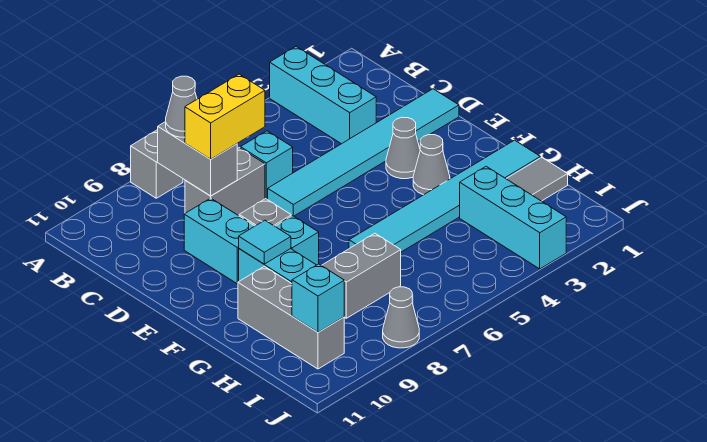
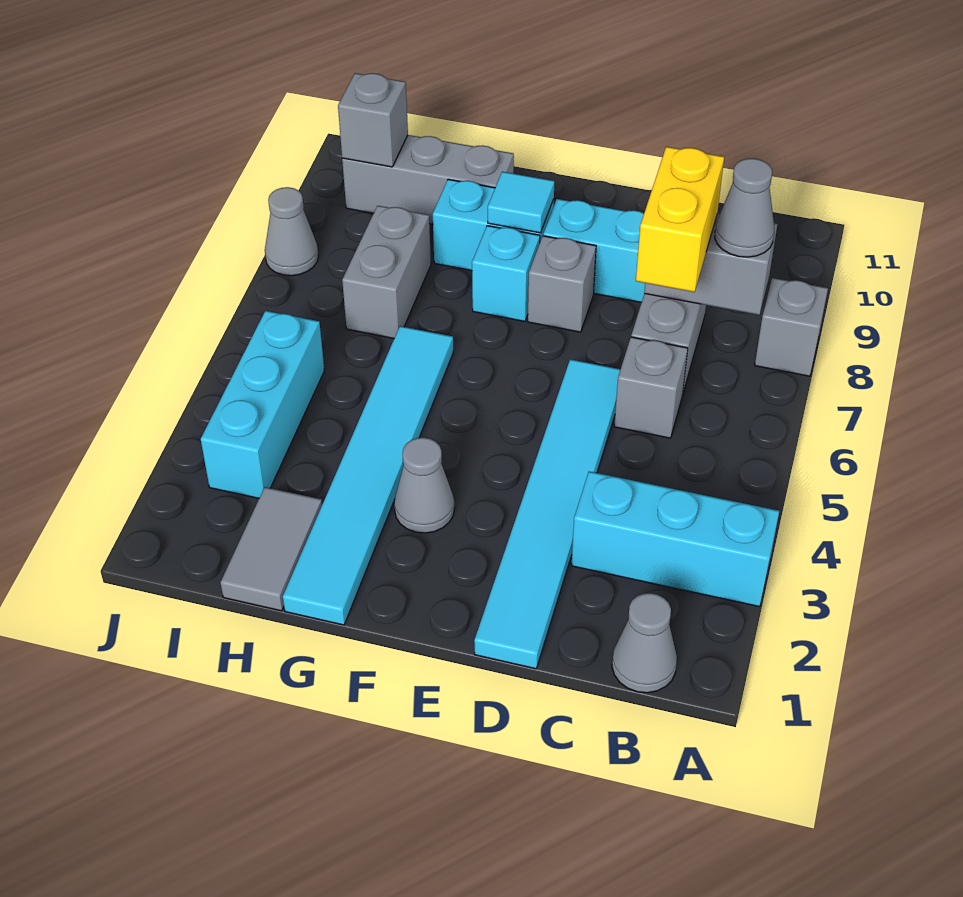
cyan brick C6 level 1 -> grey brick C6 level 1
grey cone E3 level 1 -> grey cone B1 level 1
cyan brick H3:J3 level 1 -> cyan brick I3:I5 level 1
cyan brick I10 level 2 -> grey brick I10 level 2

